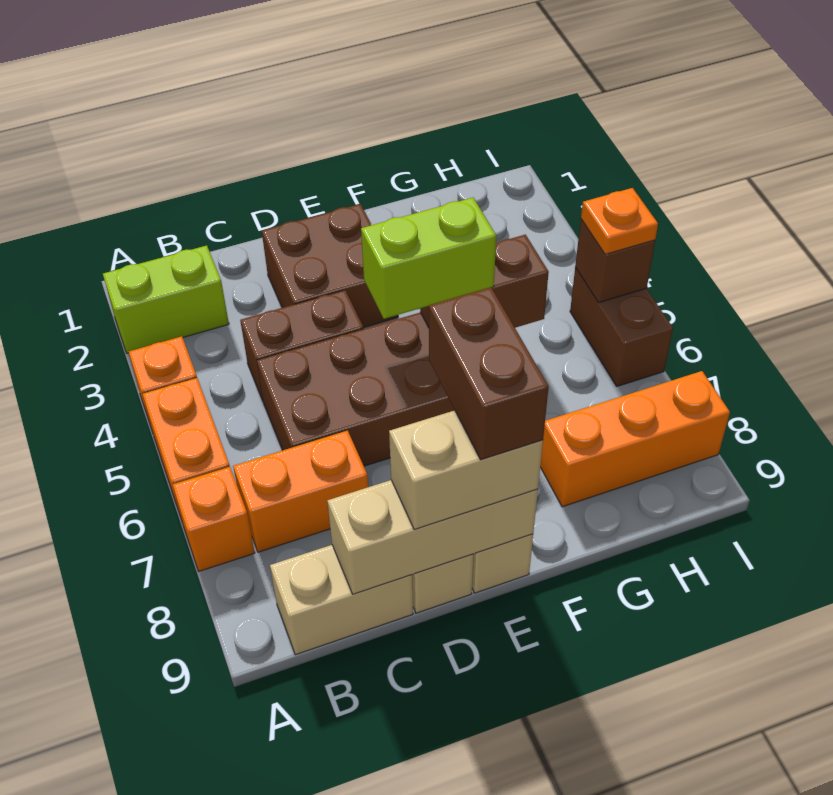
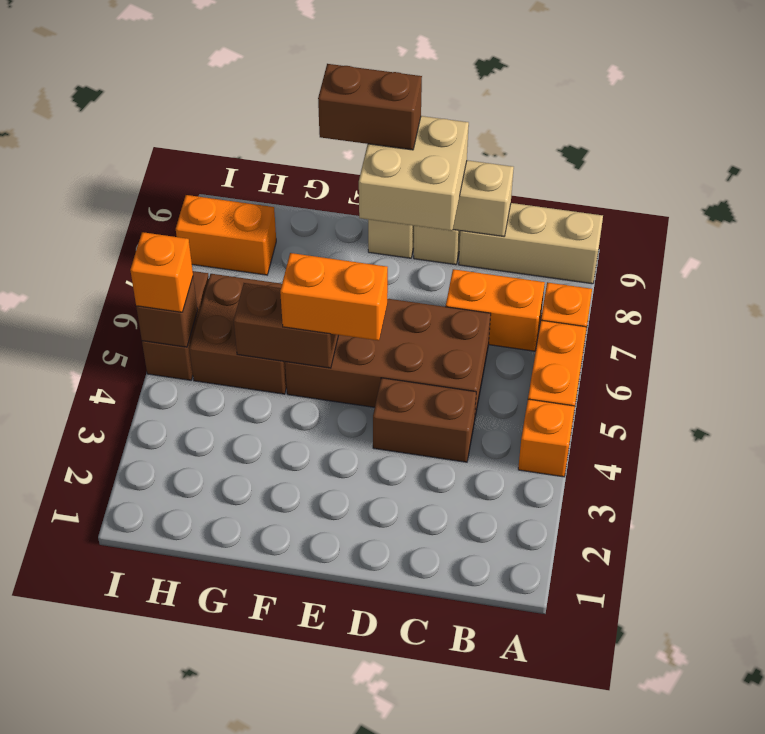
lime brick A2:B2 level 1 -> none
tan brick B9:C9 level 1 -> tan brick A9:C9 level 1
brown brick D2:E3 level 1 -> brown brick G5:H6 level 1
tan brick D9:E9 level 3 -> tan brick D8:E9 level 3
lime brick E5:F5 level 3 -> orange brick E5:F5 level 3
brown brick E8:E9 level 4 -> brown brick E9:F9 level 4
orange brick G8:I8 level 1 -> orange brick H8:I8 level 1
orange plate I5 level 3 -> orange brick I5 level 3

